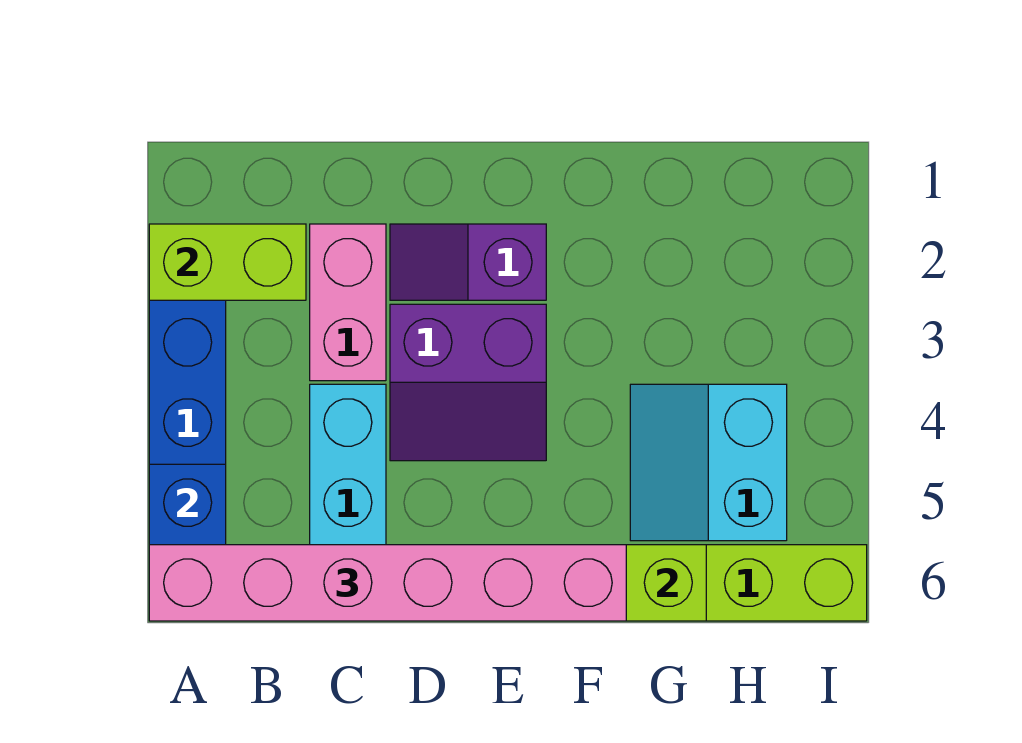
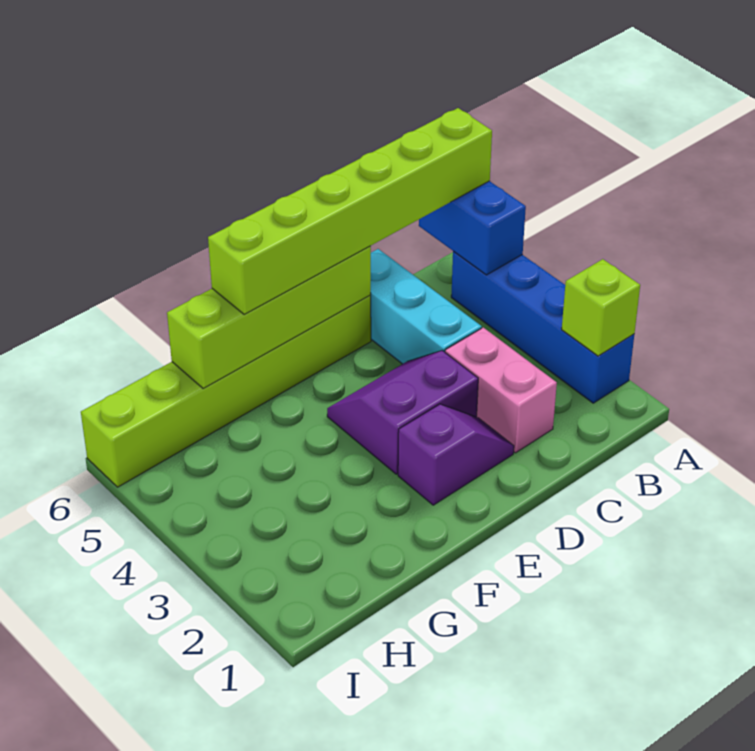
lime brick A2:B2 level 2 -> lime brick A2 level 2
pink brick A6:F6 level 3 -> lime brick A6:F6 level 3
cyan slope G4:H5 level 1 top H -> none

